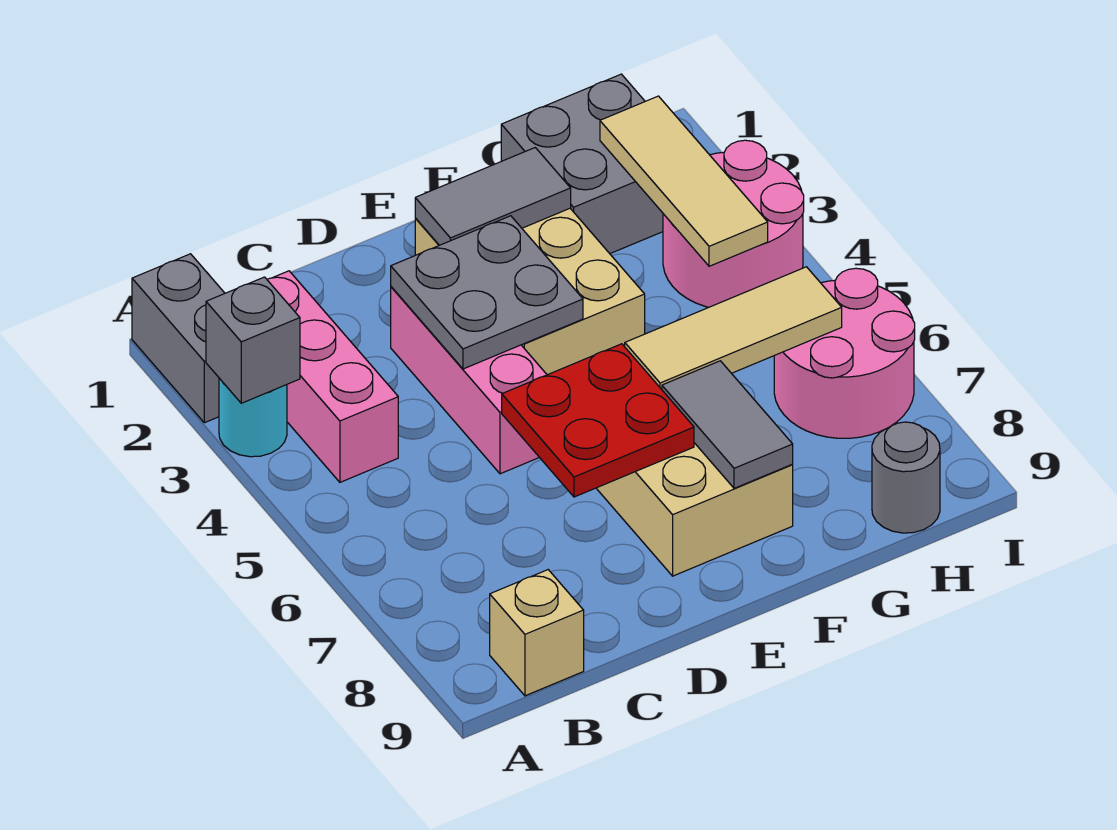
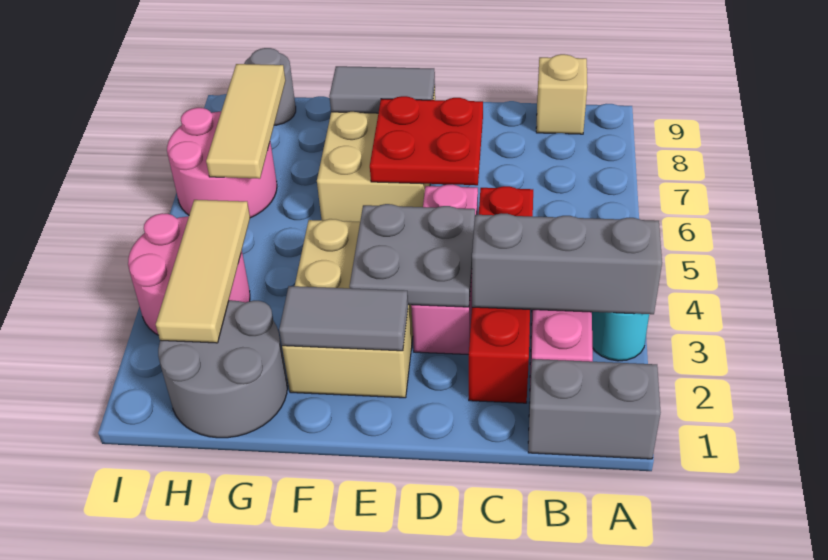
grey brick A1:A2 level 1 -> grey brick A1:B1 level 1
grey brick A3 level 2 -> grey brick A3:C3 level 2
none -> red brick C2:C5 level 1
tan tile F6:H6 level 2 -> tan tile H6:H8 level 2
grey tile F7:F8 level 2 -> grey tile E8:F8 level 2
grey brick G1:H2 level 1 -> grey round brick G1:H2 level 1

